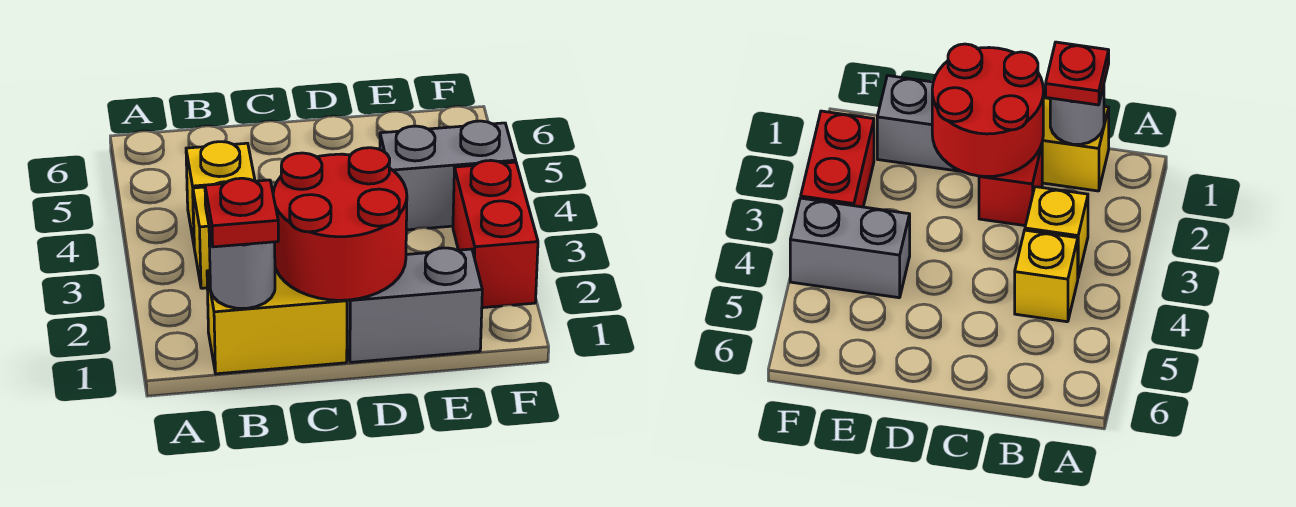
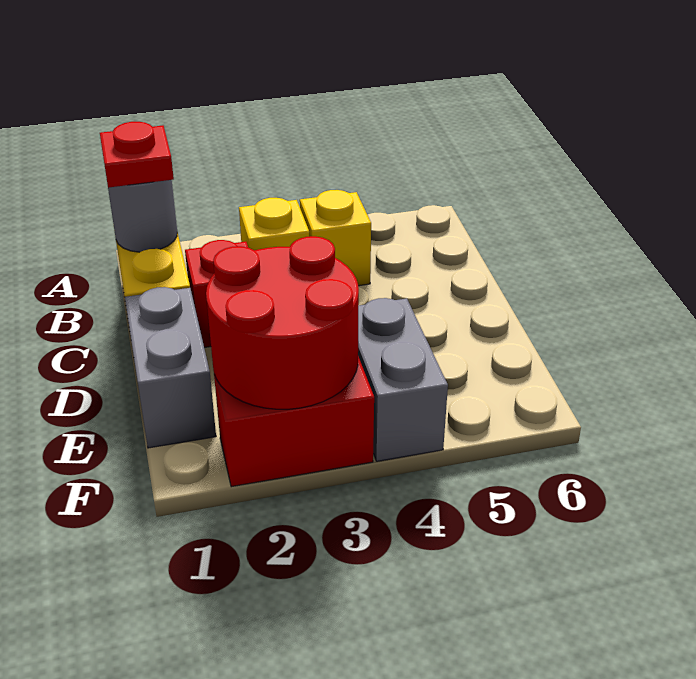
red round brick C1:D2 level 2 -> red round brick E2:F3 level 2

